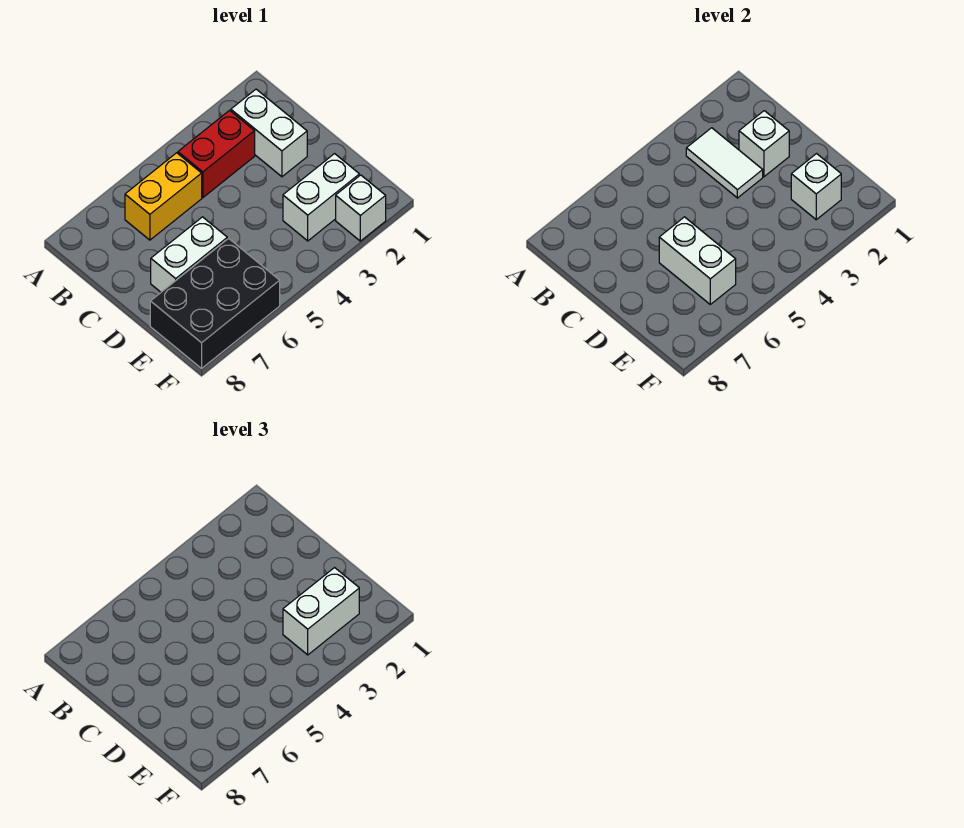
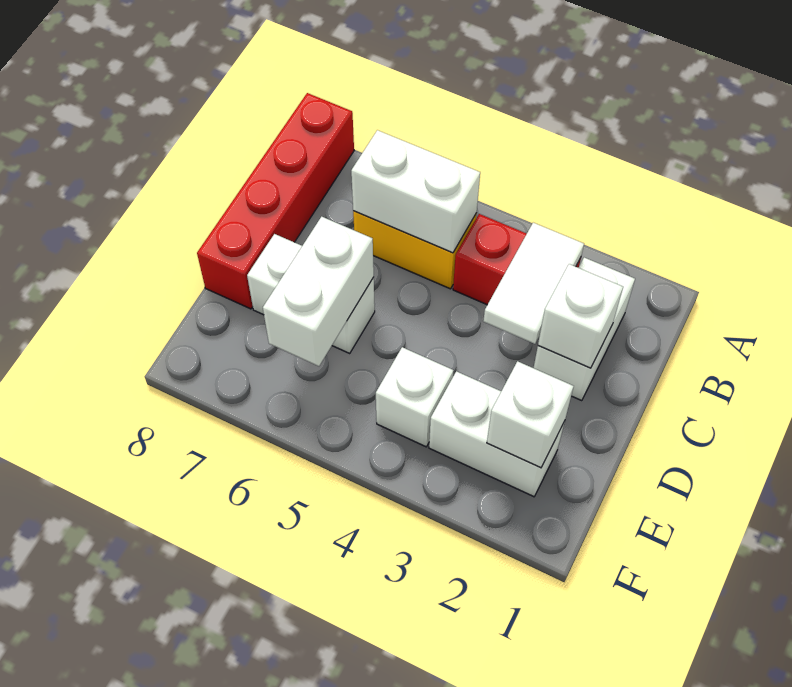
none -> red brick A8:D8 level 1
white brick E2:E3 level 3 -> white brick B5:B6 level 2
black brick E6:F8 level 1 -> none
white brick F2 level 1 -> white brick E4 level 1

